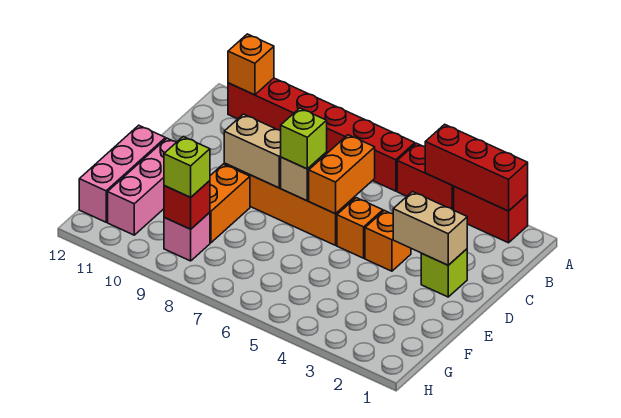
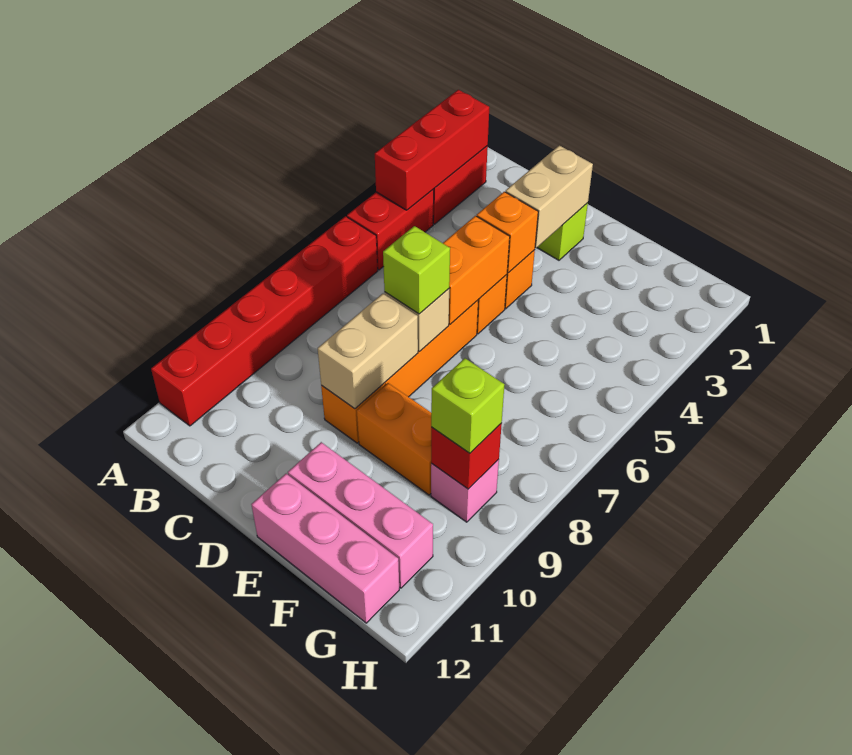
orange brick A11 level 2 -> orange brick D4 level 2
orange brick C6:D6 level 2 -> orange brick D5:D6 level 2

